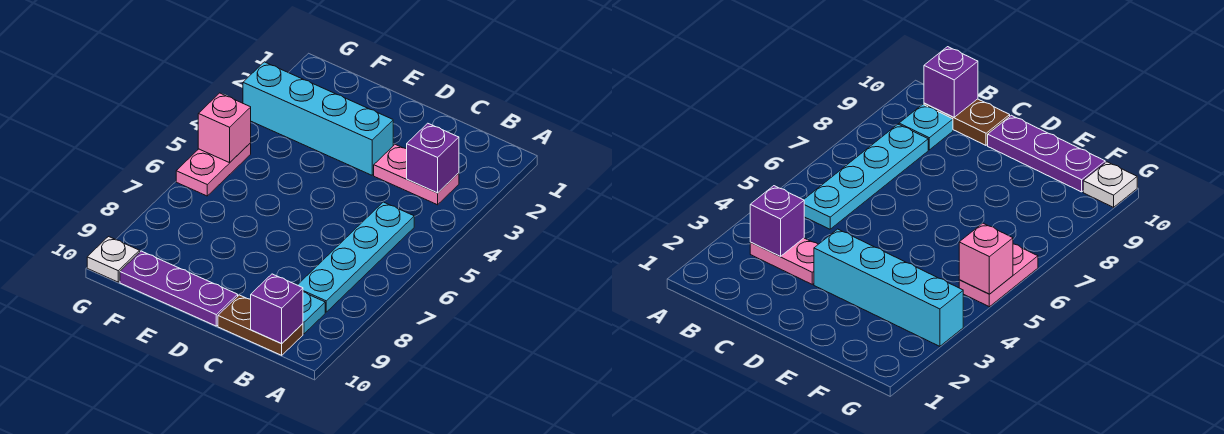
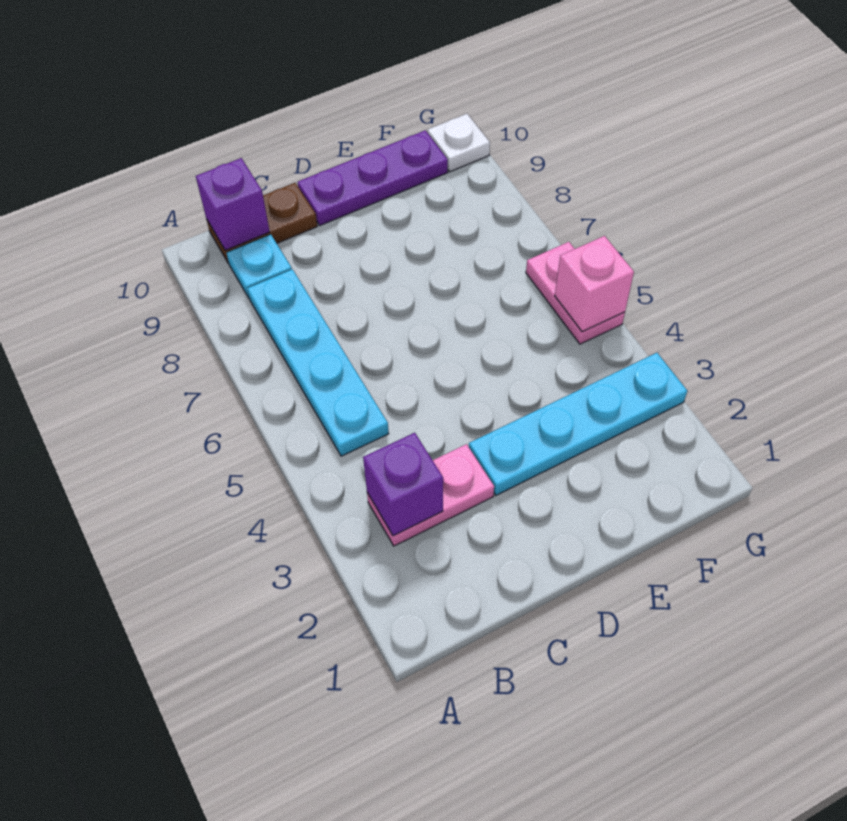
cyan brick D3:G3 level 1 -> cyan plate D3:G3 level 1

